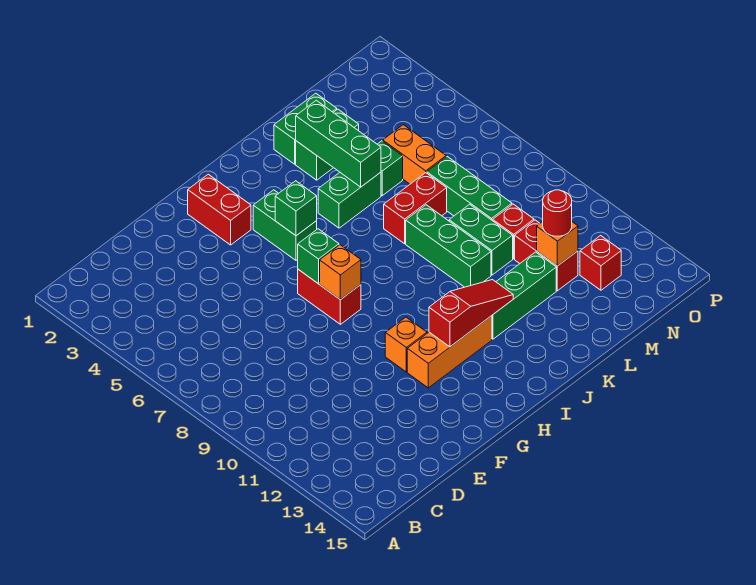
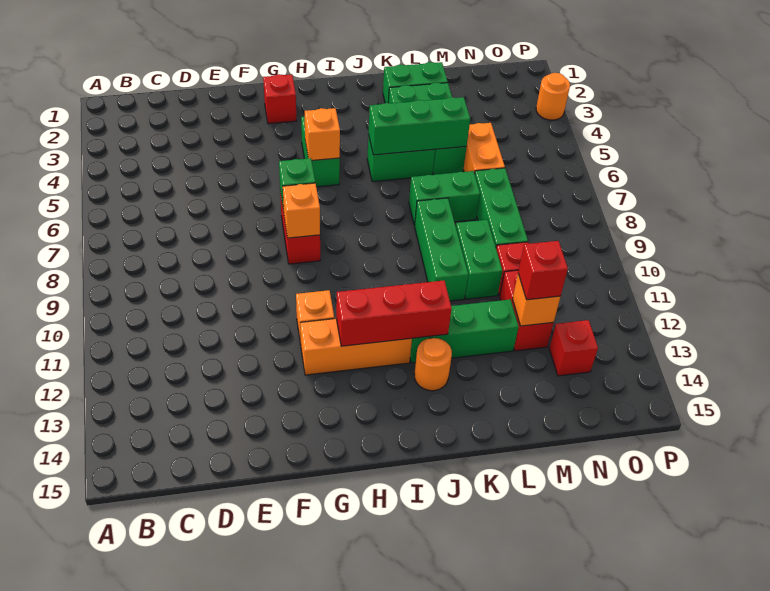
red brick G2:G3 level 1 -> red brick G2 level 1
green brick H5 level 2 -> orange brick H5 level 2
red slope H12:J12 level 2 top H -> red brick H12:J12 level 2
none -> orange round brick J13 level 1
green brick K3:K5 level 2 -> green brick J5:L5 level 2
red brick K7:L7 level 1 -> green brick K7:L7 level 1
red round brick M12 level 3 -> red brick M12 level 3
none -> orange round brick P3 level 1

